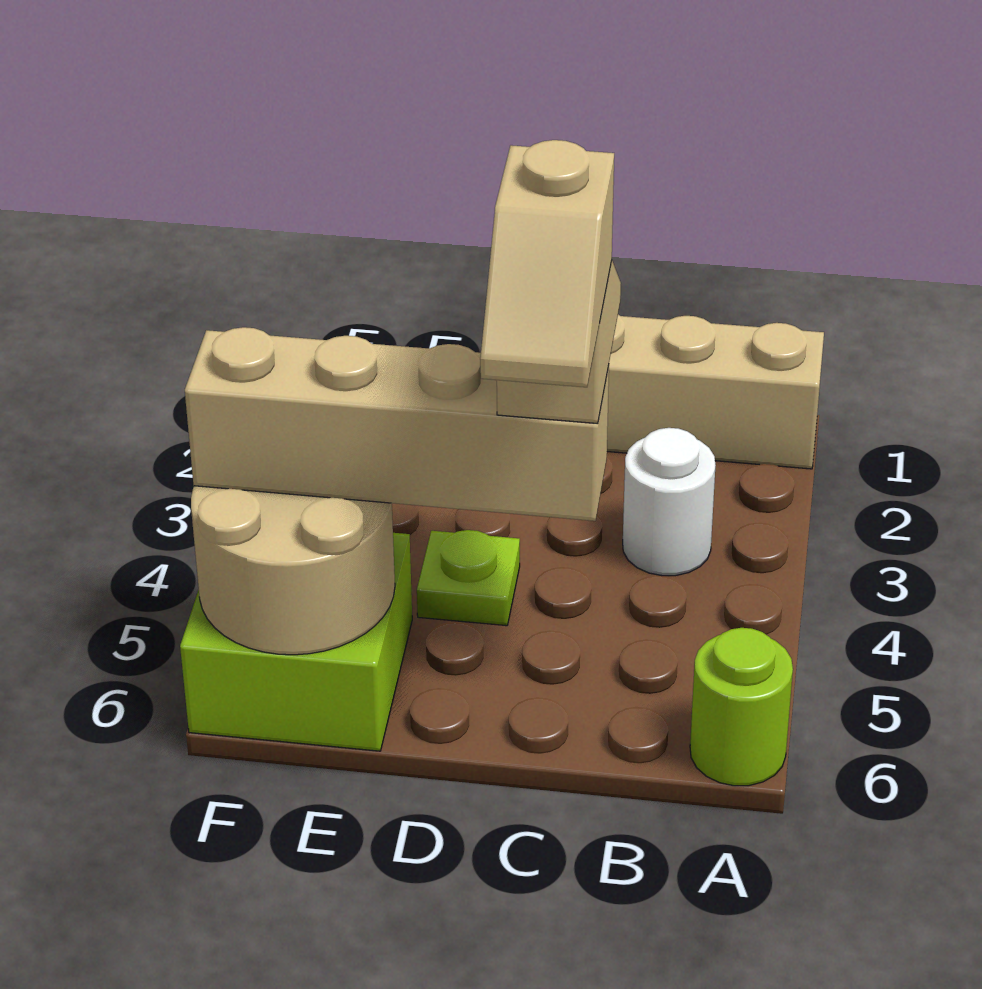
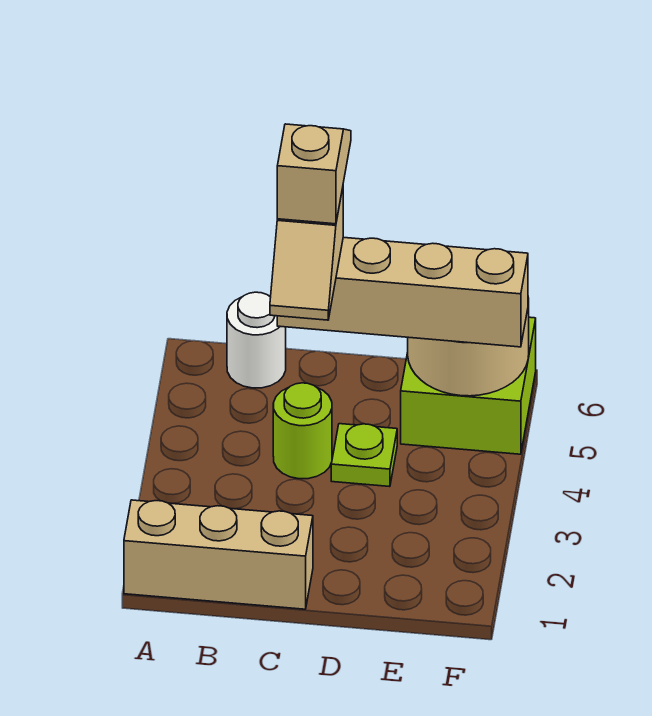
lime round brick A6 level 1 -> lime round brick C4 level 1
white round brick B3 level 1 -> white round brick B6 level 1

